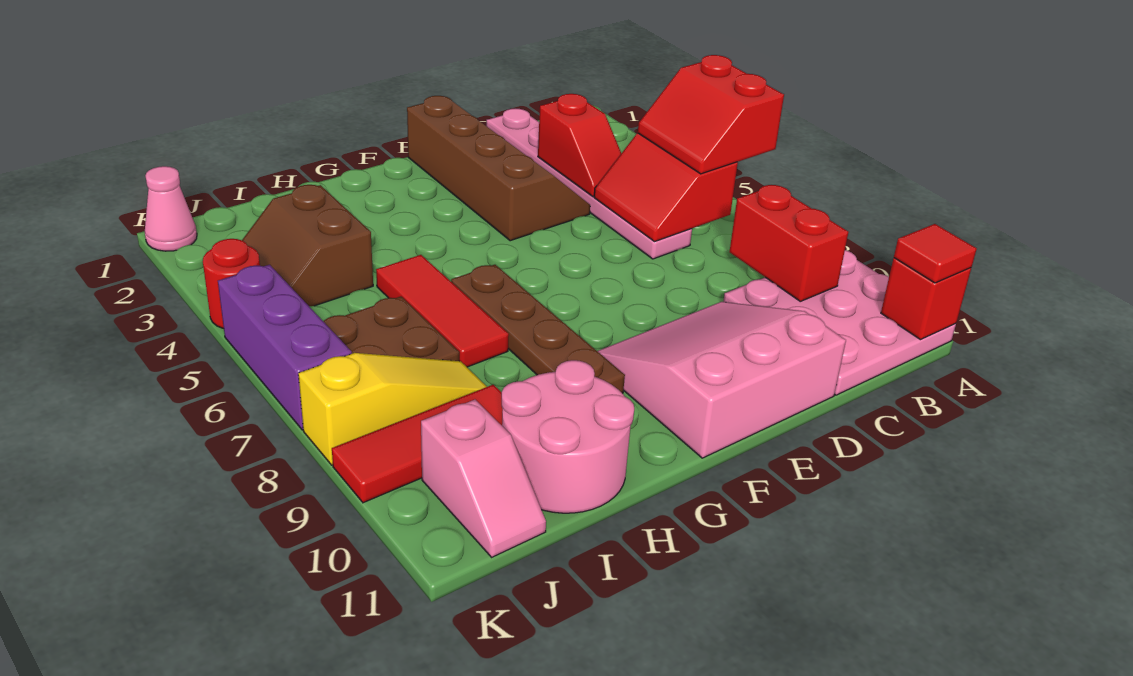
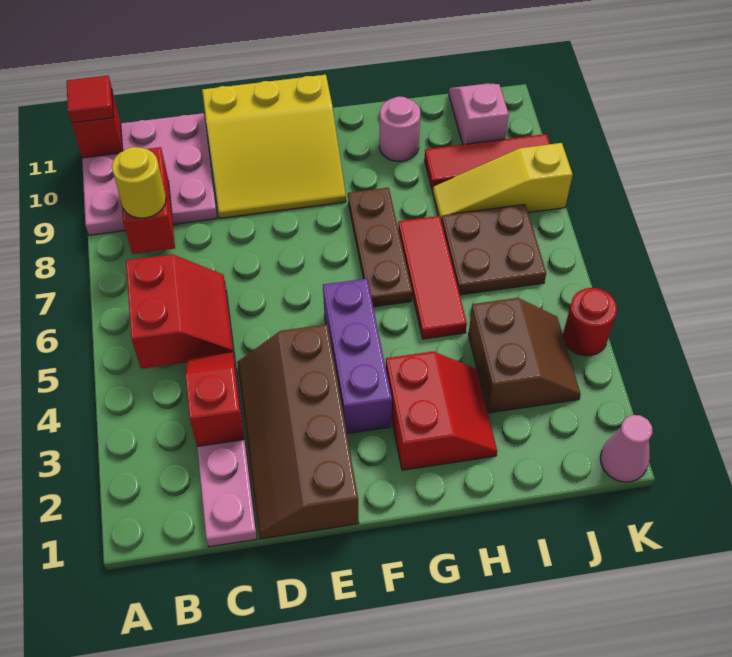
red slope A5:B6 level 3 top A -> red slope G2:H3 level 1 top G
none -> yellow round brick B8 level 3
pink slope D9:F11 level 1 top 11 -> yellow slope D9:F11 level 1 top 11
brown plate G6:G9 level 1 -> brown plate G6:G8 level 1
pink round brick H10:I11 level 1 -> pink round brick H10 level 1
purple brick K5:K7 level 1 -> purple brick F3:F5 level 1

